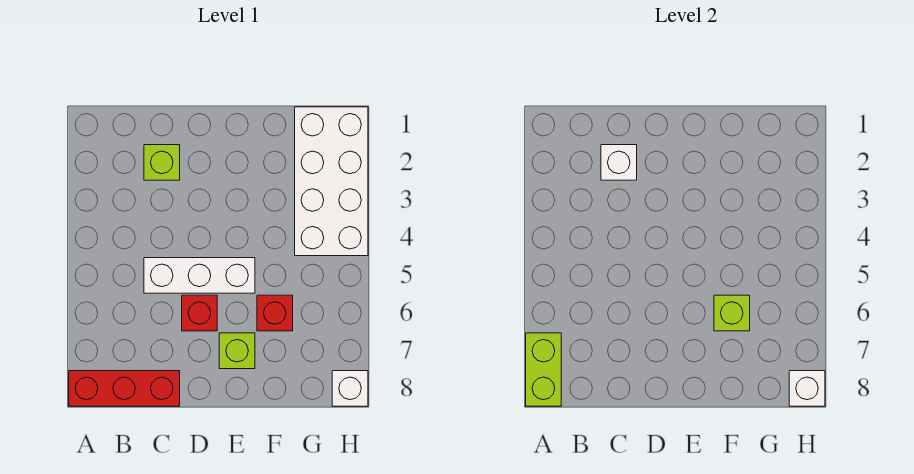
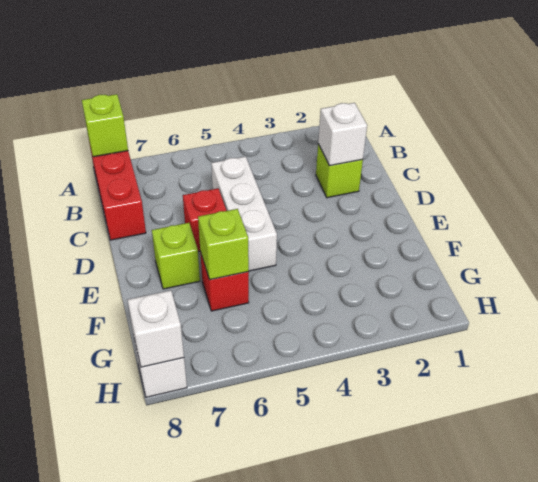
lime brick A7:A8 level 2 -> lime brick A8 level 2
white brick G1:H4 level 1 -> none

